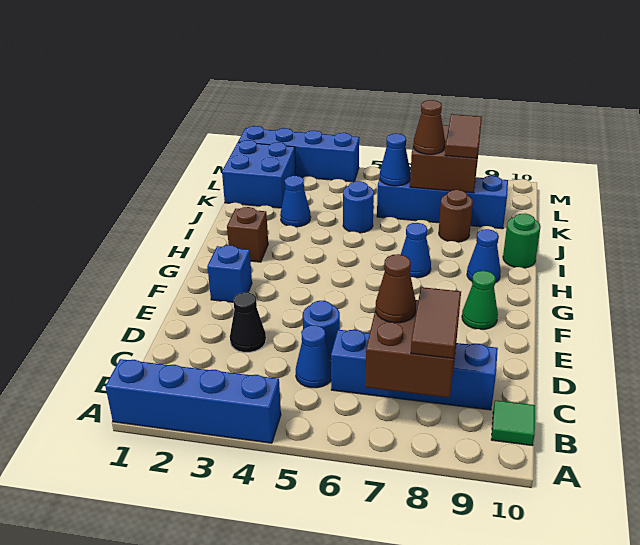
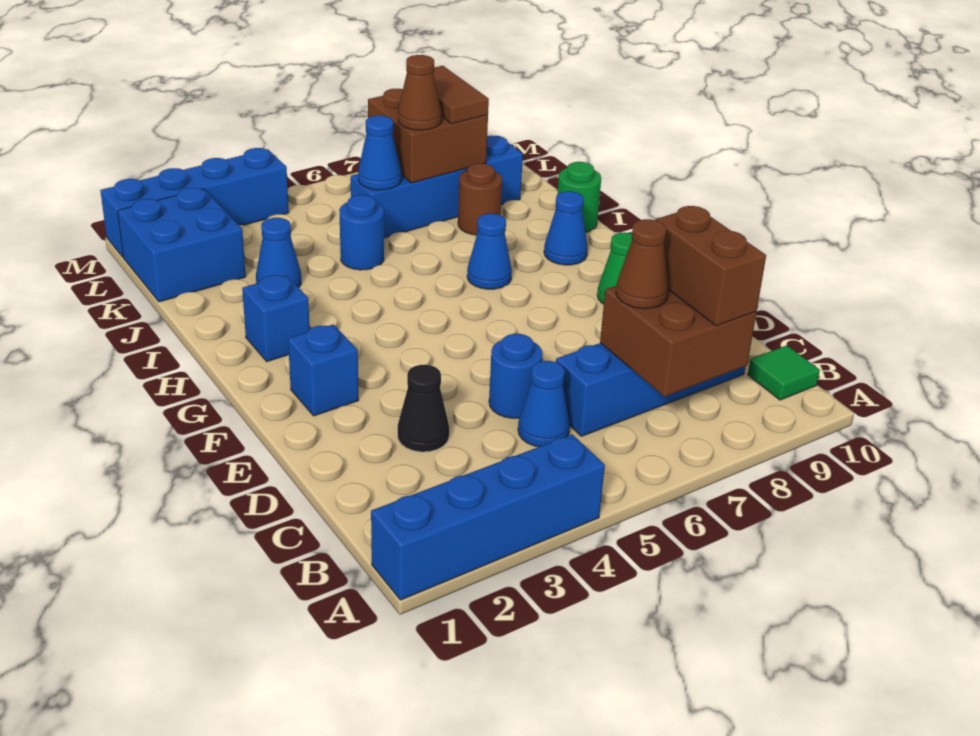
brown tile B8:C8 level 3 -> brown brick B8:C8 level 3
brown brick H2 level 1 -> blue brick H2 level 1

